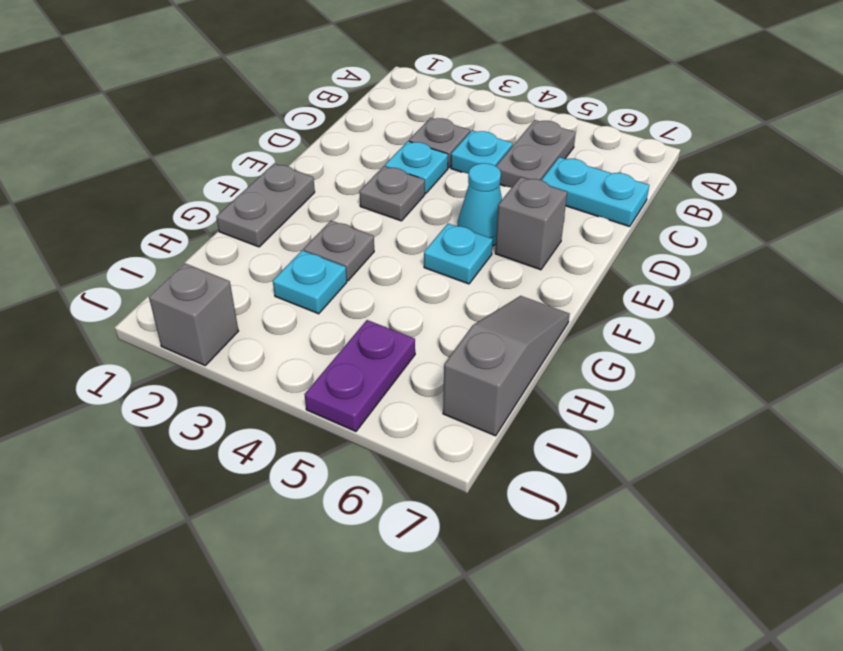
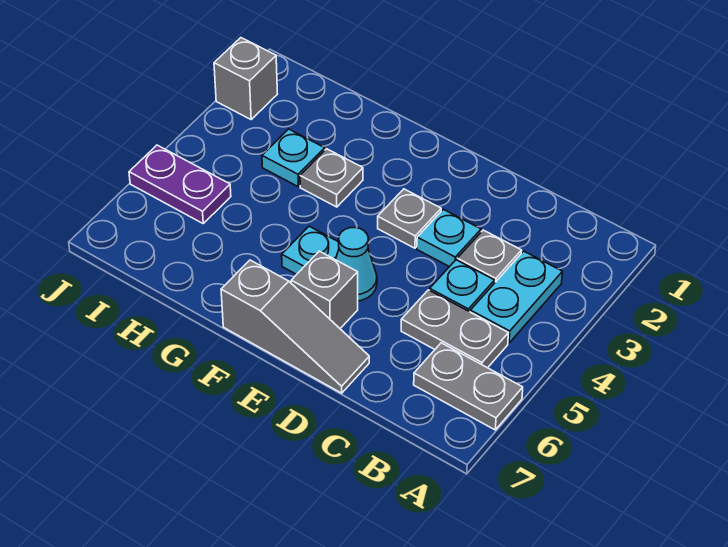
cyan plate C6:C7 level 1 -> cyan plate B3:B4 level 1
grey plate F1:G1 level 1 -> grey plate A6:B6 level 1
grey slope G7:I7 level 1 top I -> grey slope D7:F7 level 1 top F

